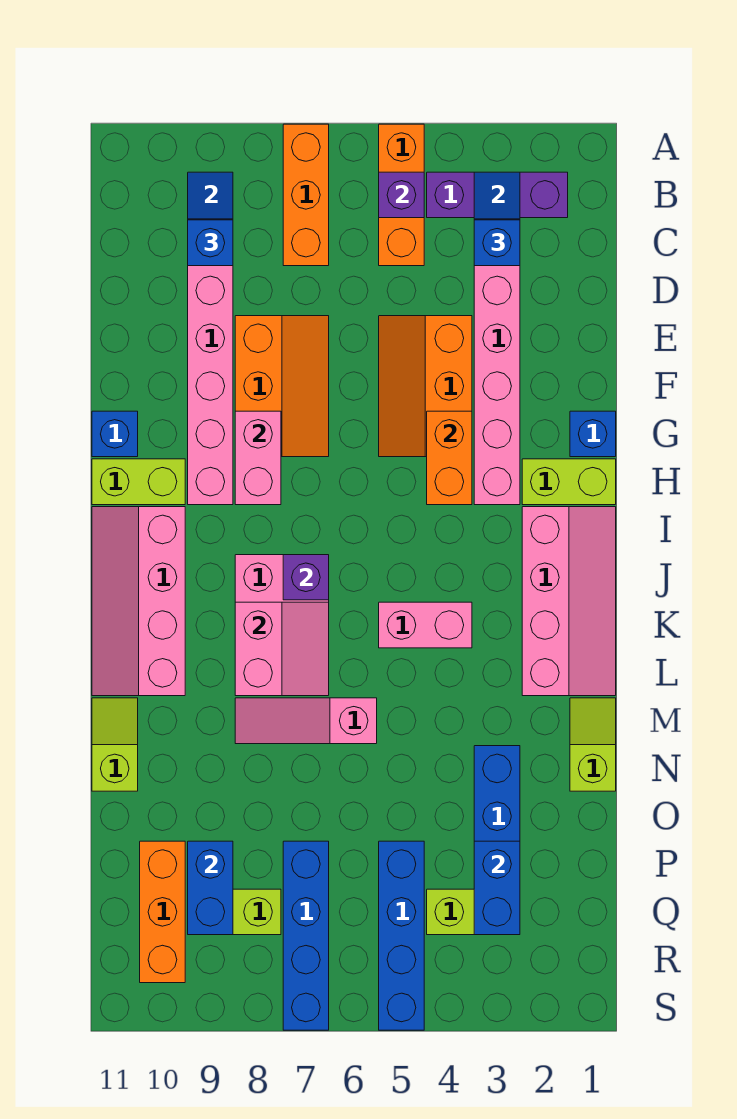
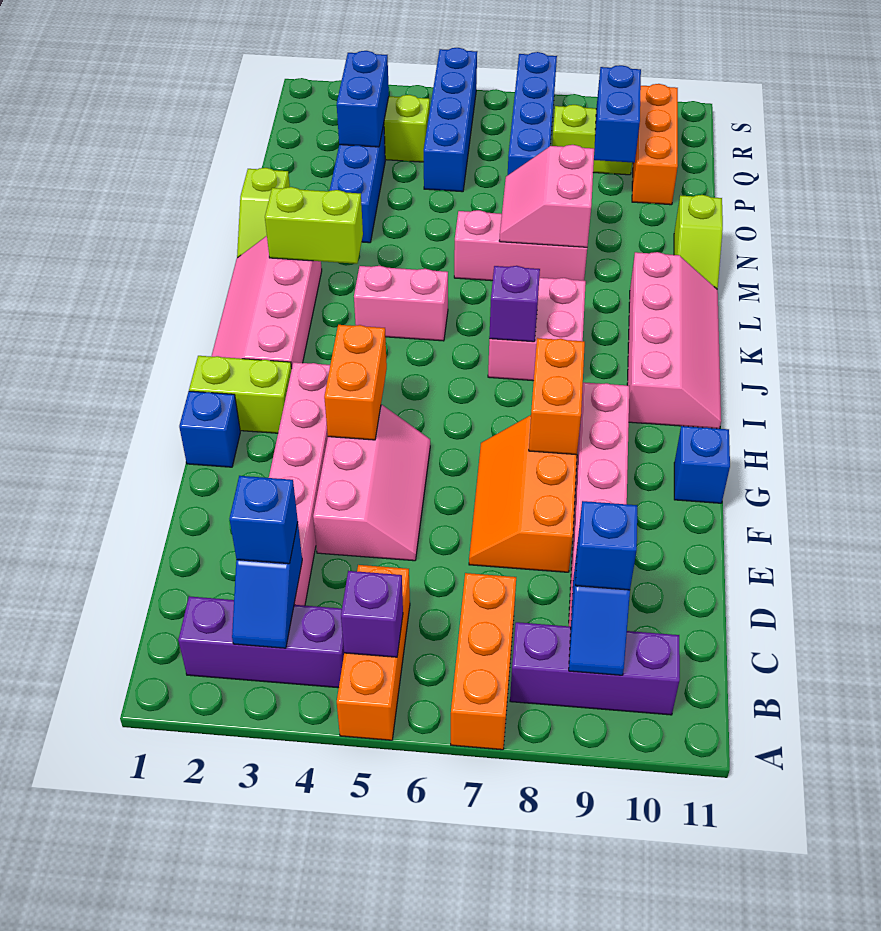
none -> purple brick B8:B10 level 1
orange slope E4:G5 level 1 top 4 -> pink slope E4:G5 level 1 top 4
pink brick G8:H8 level 2 -> orange brick G8:H8 level 2
lime brick H10:H11 level 1 -> lime brick L2:L3 level 2
pink slope K7:L8 level 2 top 8 -> pink slope M7:N8 level 2 top 8
pink slope M6:M8 level 1 top 6 -> pink brick M6:M8 level 1

